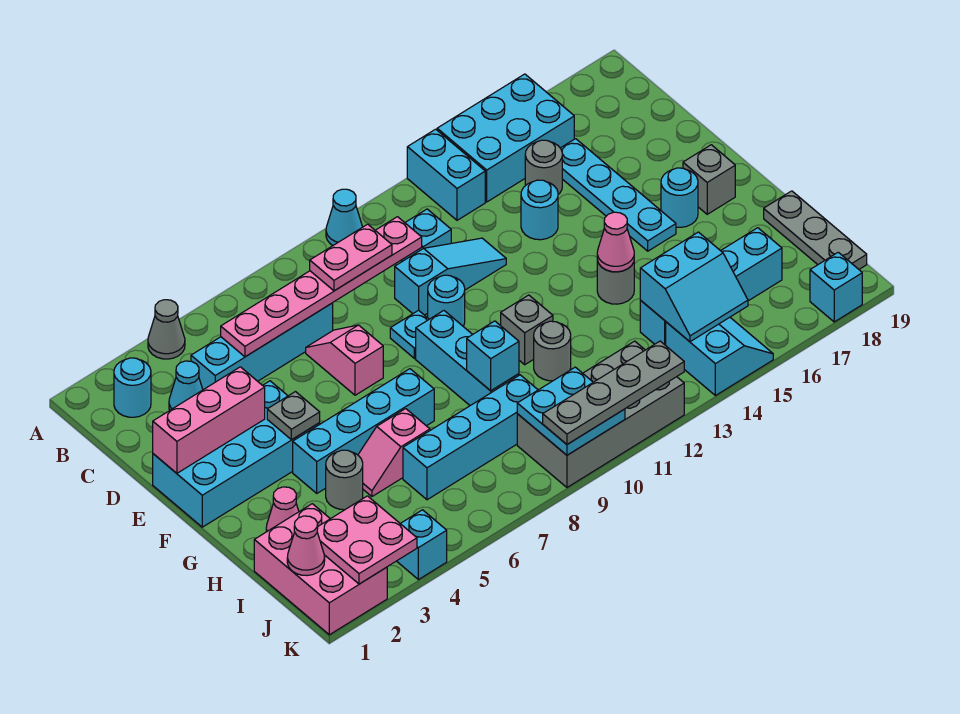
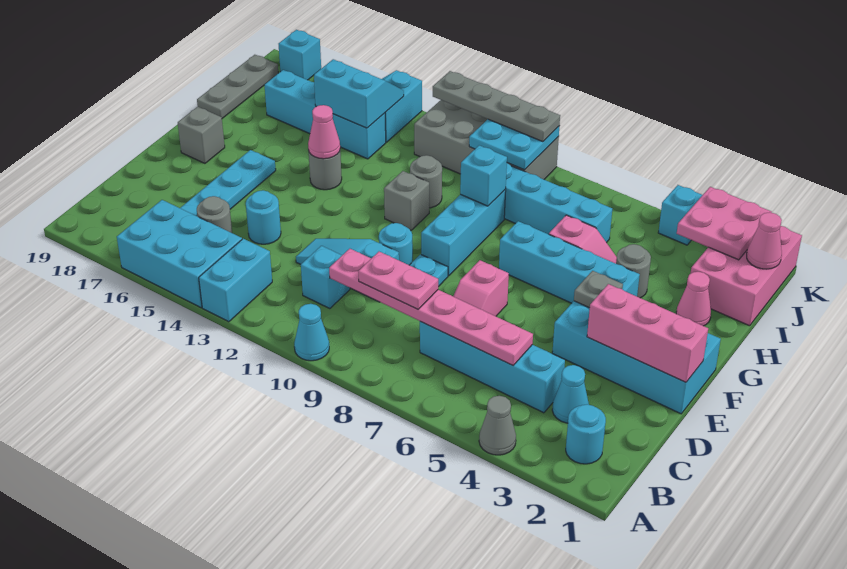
cyan round brick F17 level 1 -> none

